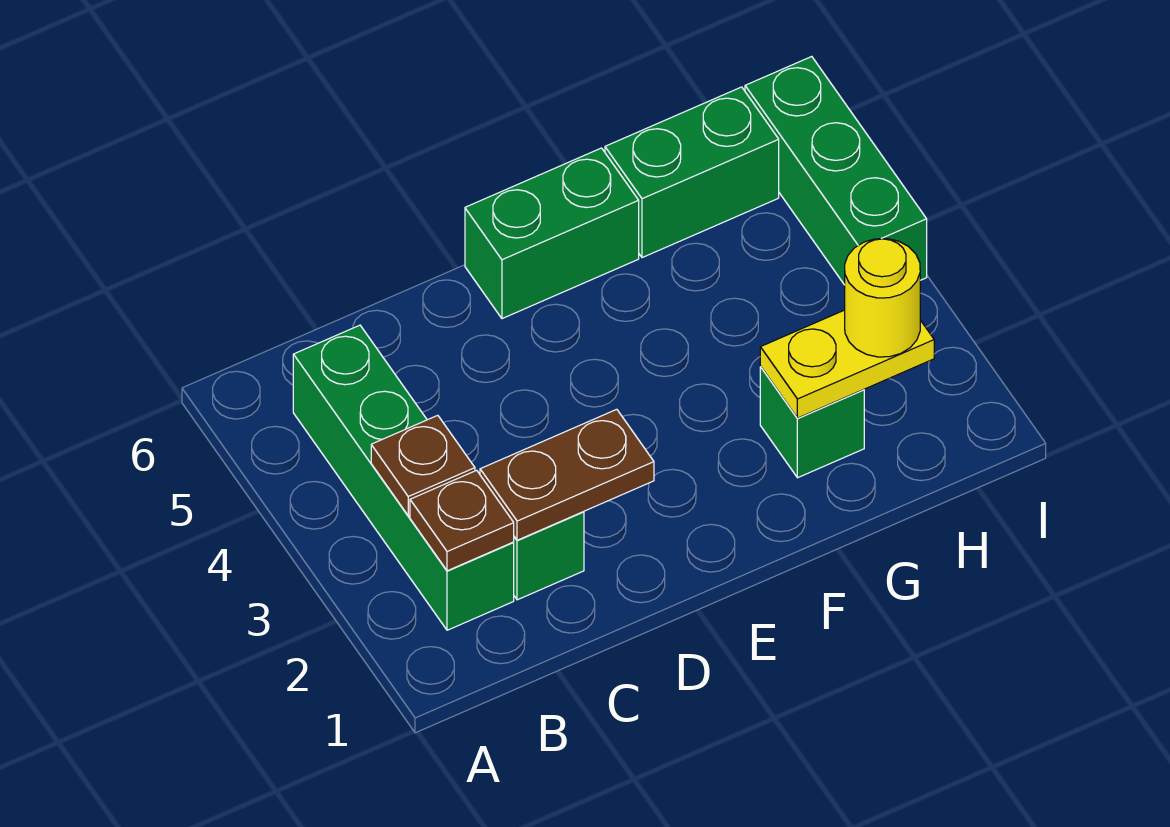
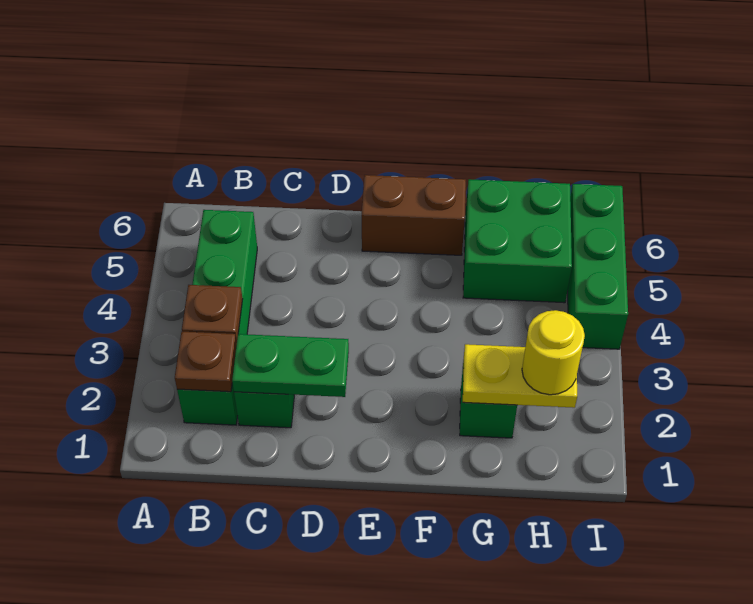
brown plate C2:D2 level 2 -> green plate C2:D2 level 2
green brick E6:F6 level 1 -> brown brick E6:F6 level 1
green brick G6:H6 level 1 -> green brick G5:H6 level 1

